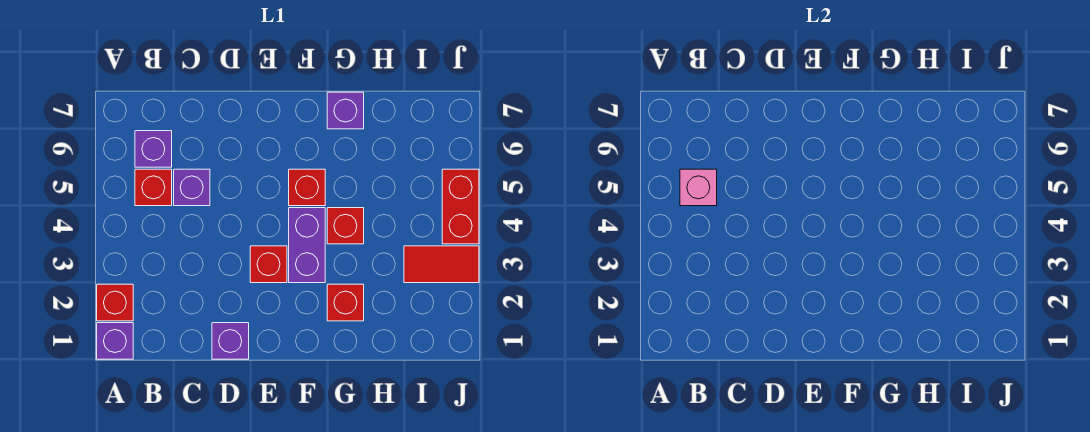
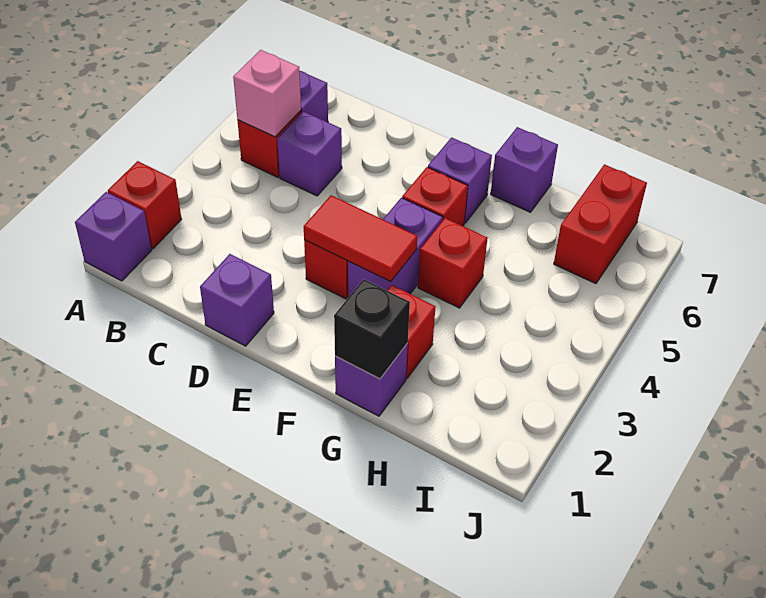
none -> purple brick F6 level 1
none -> purple brick G1 level 1
none -> black brick G1 level 2
red tile I3:J3 level 1 -> red tile E3:F3 level 2
red brick J4:J5 level 1 -> red brick I6:I7 level 1

